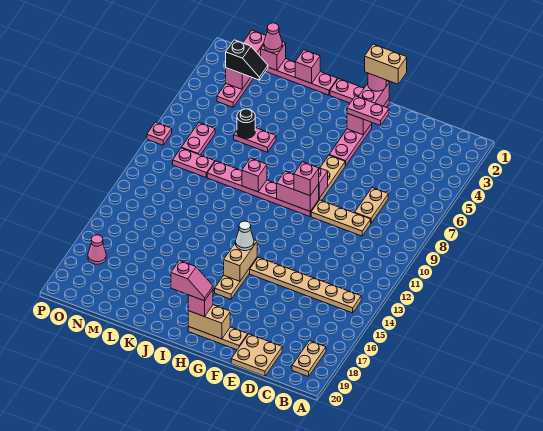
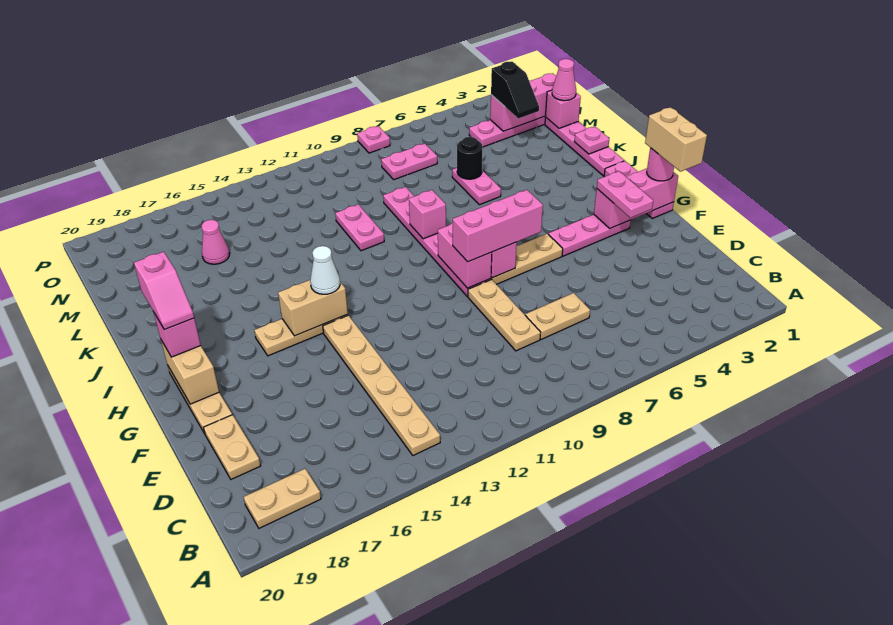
tan plate D19:E20 level 1 -> tan plate D19:E19 level 1
pink brick G9 level 3 -> pink brick G7:G9 level 3
pink brick K1 level 2 -> pink plate K1 level 2
pink plate M9:N9 level 1 -> pink plate K11:L11 level 1
pink cone O17 level 1 -> pink cone M16 level 1

